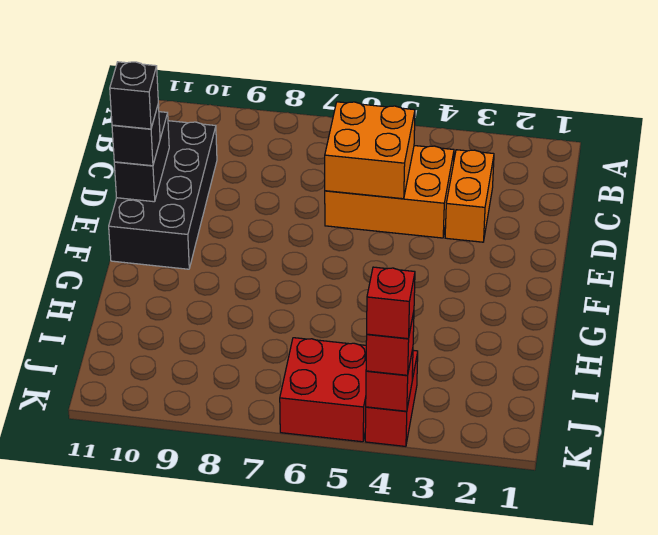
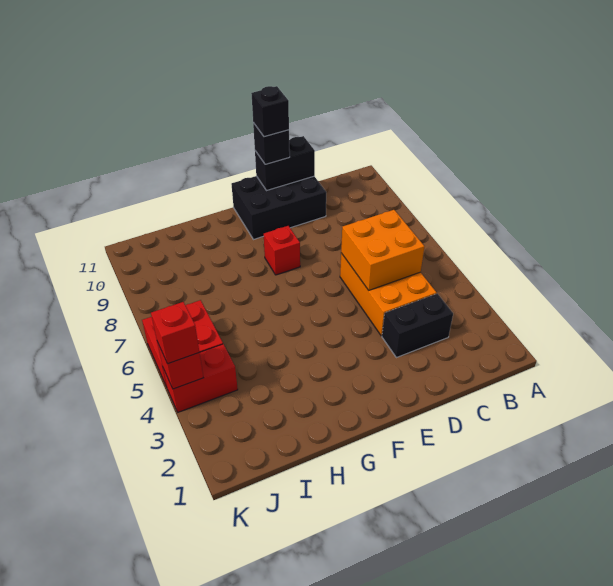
orange brick C3:D3 level 1 -> black brick C3:D3 level 1
black brick C10:F11 level 1 -> black brick D10:F11 level 1
red brick K4 level 4 -> red brick F8 level 1

